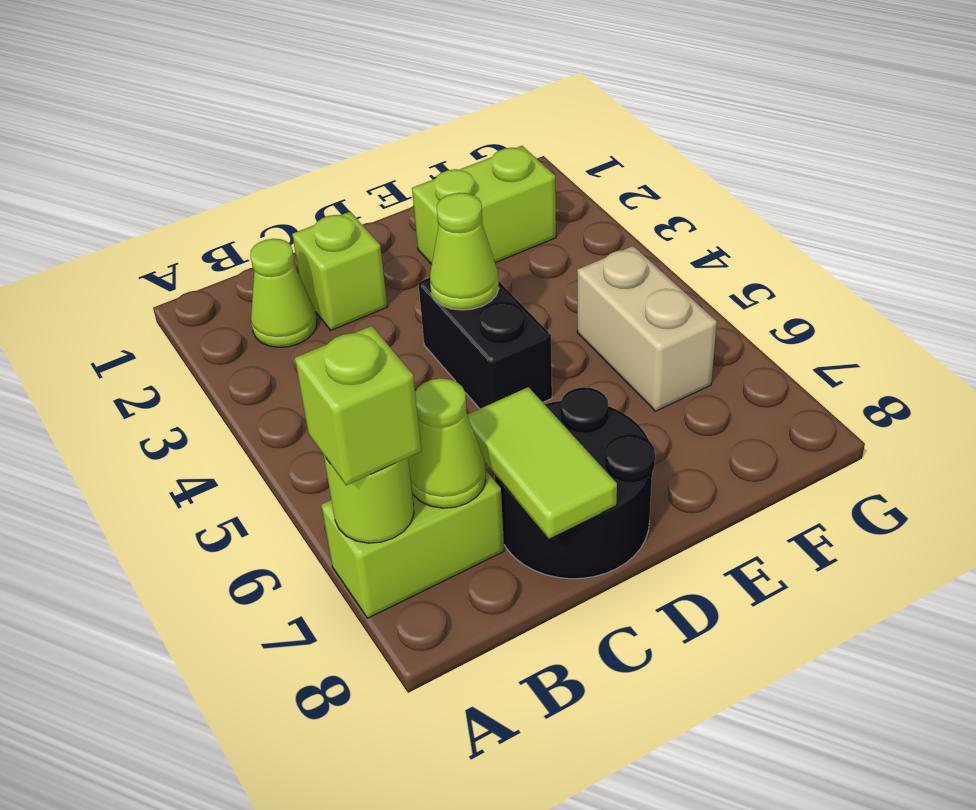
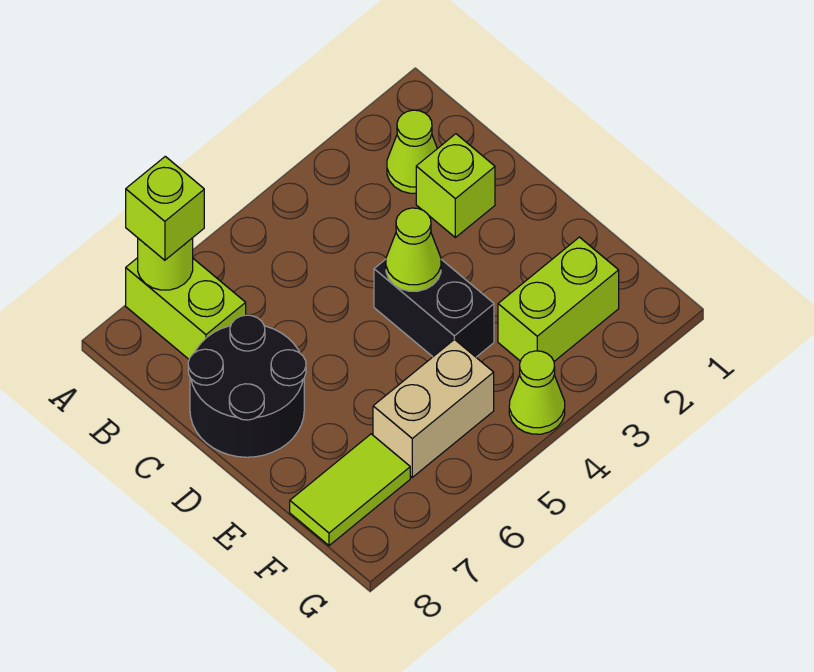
lime cone B7 level 2 -> lime cone G4 level 1
lime tile C7:C8 level 2 -> lime tile F7:F8 level 1
black brick D4:D5 level 1 -> black brick D4:E4 level 1
lime brick E2:F2 level 1 -> lime brick F2:F3 level 1

